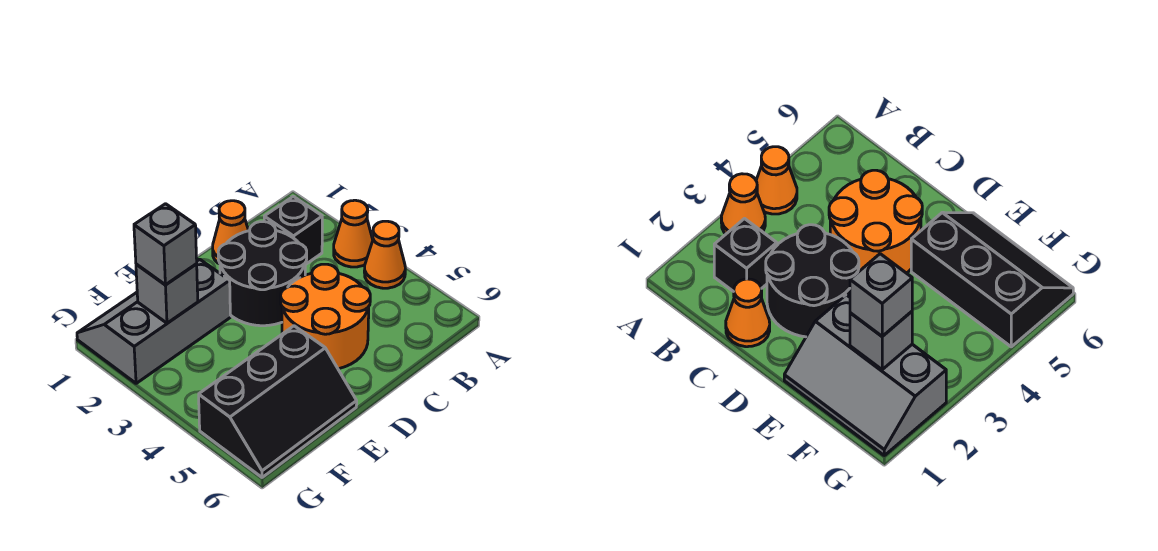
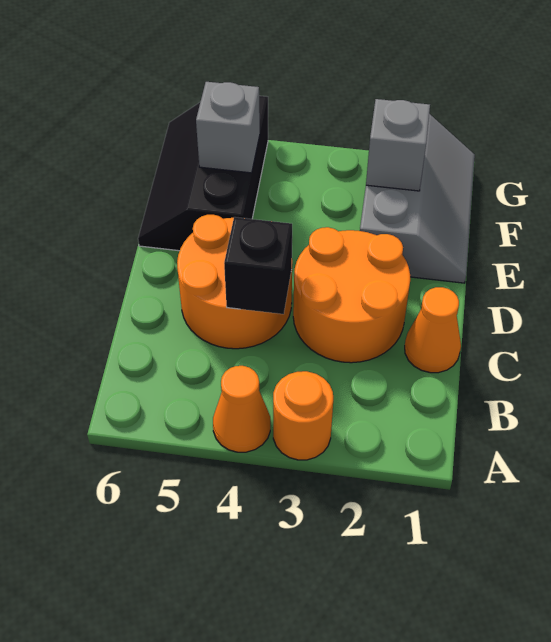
orange cone A3 level 1 -> orange round brick A3 level 1
black brick B2 level 1 -> black brick C4 level 2
black round brick C2:D3 level 1 -> orange round brick C2:D3 level 1
grey brick F2 level 3 -> grey brick F5 level 2

